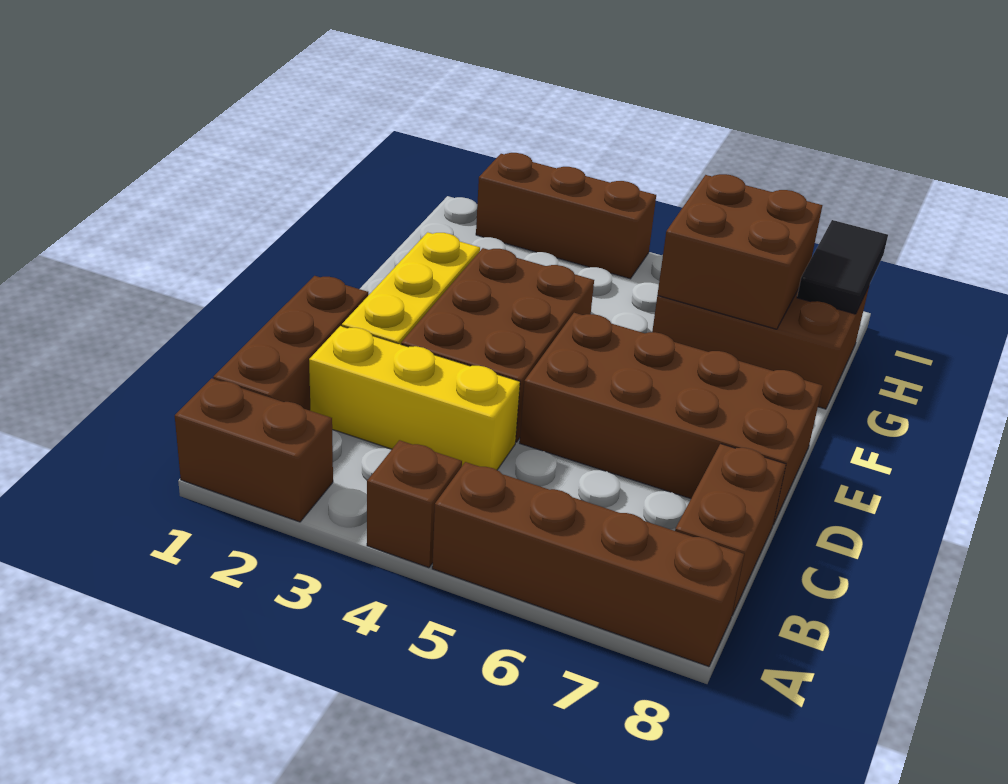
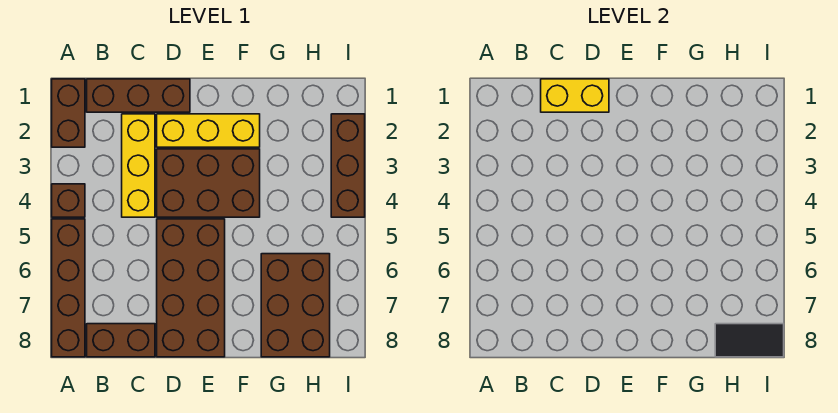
none -> yellow brick C1:D1 level 2
brown brick G6:H7 level 2 -> none

